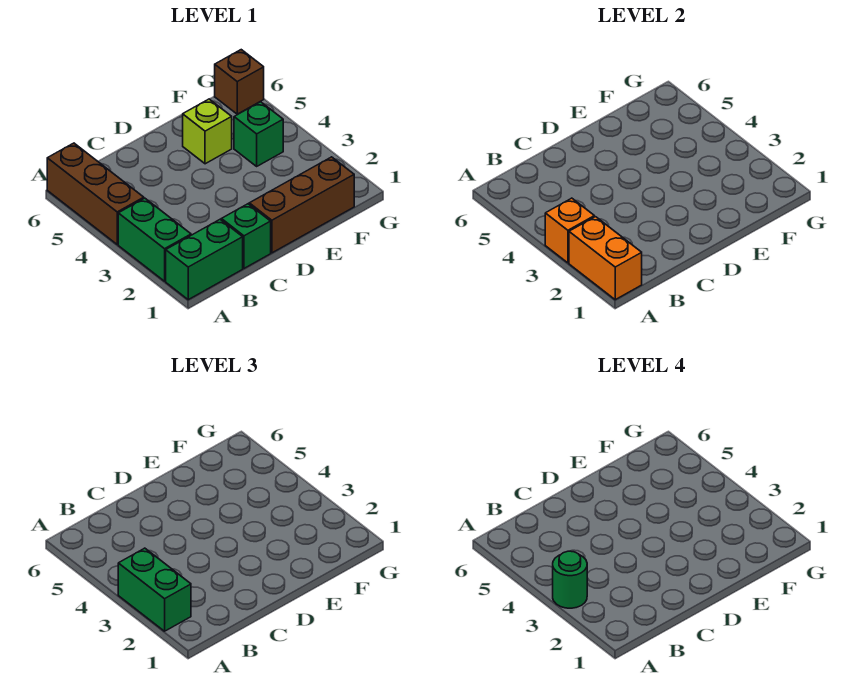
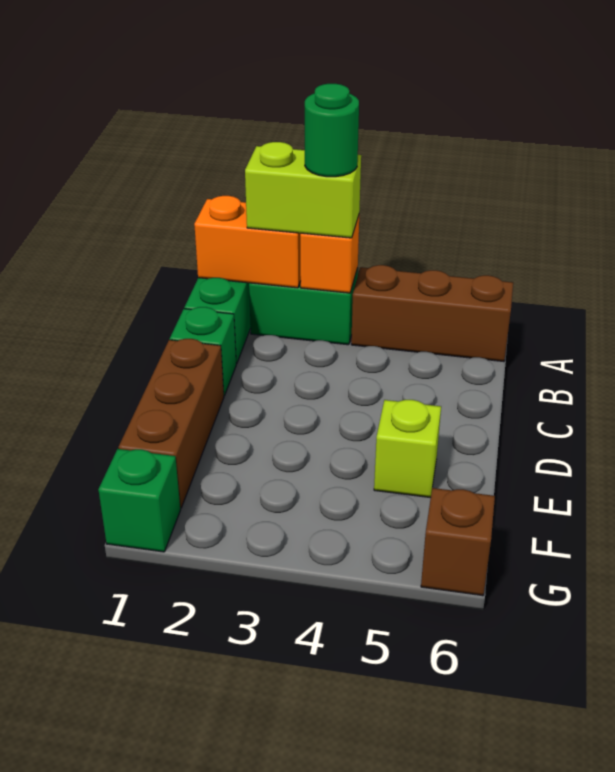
green brick A2:A3 level 3 -> lime brick A2:A3 level 3
green brick F4 level 1 -> green brick G1 level 1

